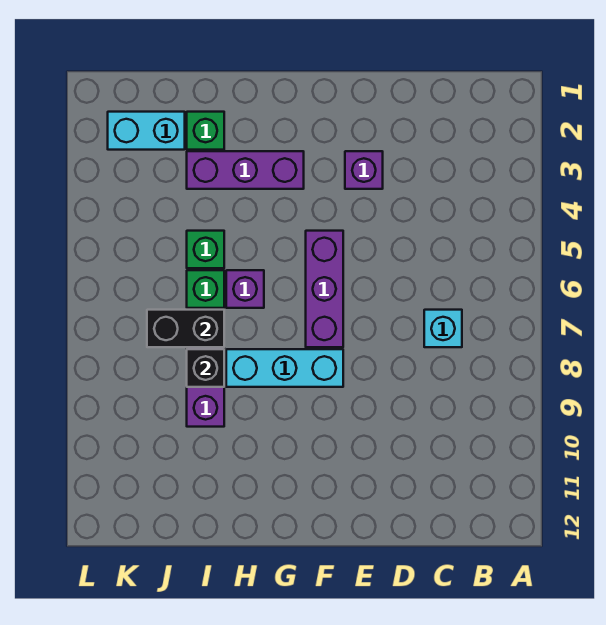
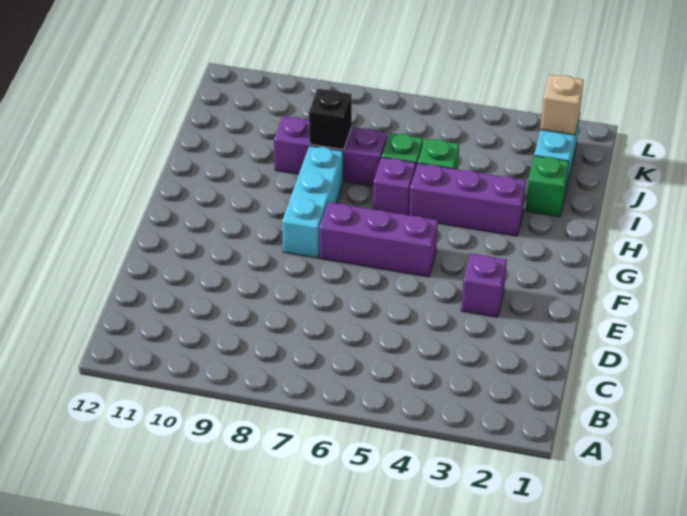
cyan brick C7 level 1 -> none
purple brick G3:I3 level 1 -> purple brick H3:H5 level 1
black brick I7:J7 level 2 -> none
none -> tan brick K2 level 2

